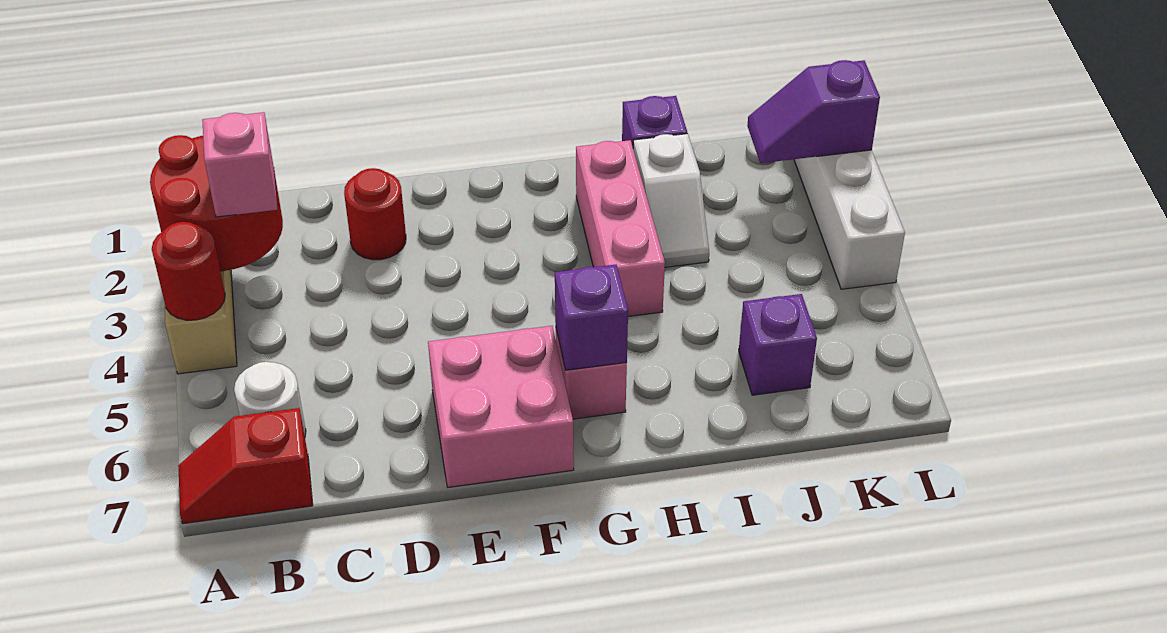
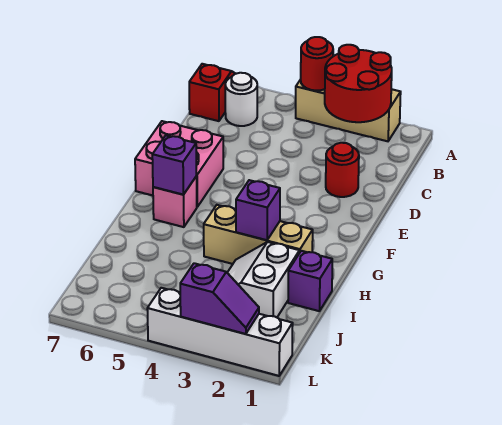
pink brick B3 level 3 -> none
pink brick H2:H4 level 1 -> tan brick H2:H4 level 1
white slope I2:I3 level 1 top 2 -> white slope I2:J3 level 1 top 2
purple brick J6 level 1 -> purple brick H3 level 2
purple slope K2:L2 level 2 top L -> purple slope L2:L3 level 2 top 3

